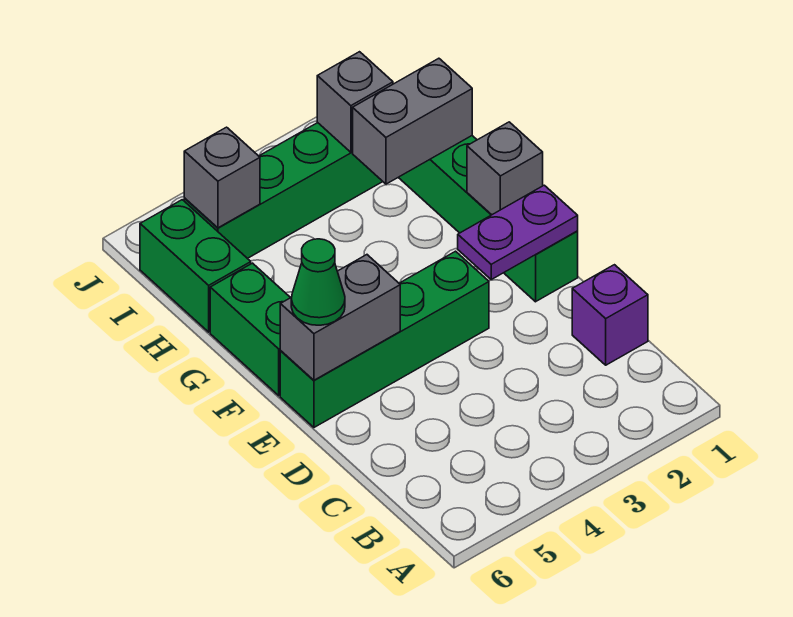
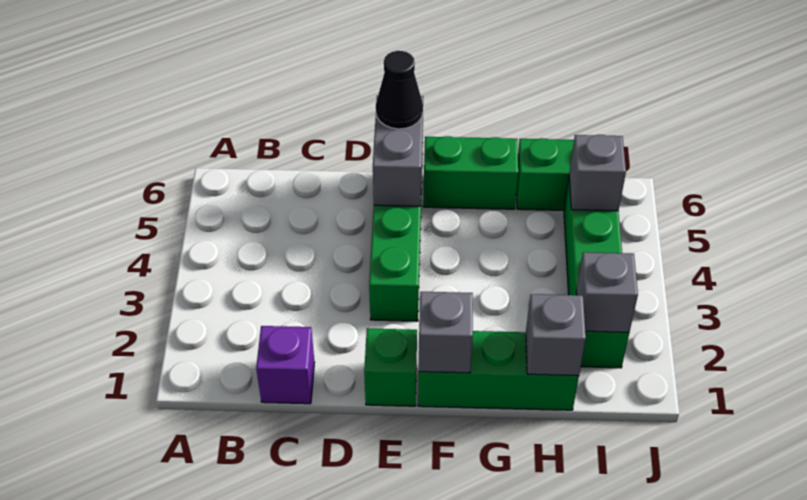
purple plate E1:E2 level 2 -> none
green cone E6 level 3 -> black cone E6 level 3
grey brick H1:H2 level 2 -> grey brick H1 level 2

